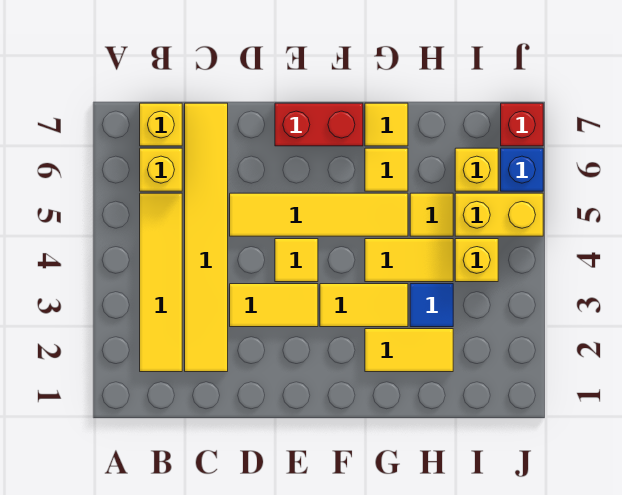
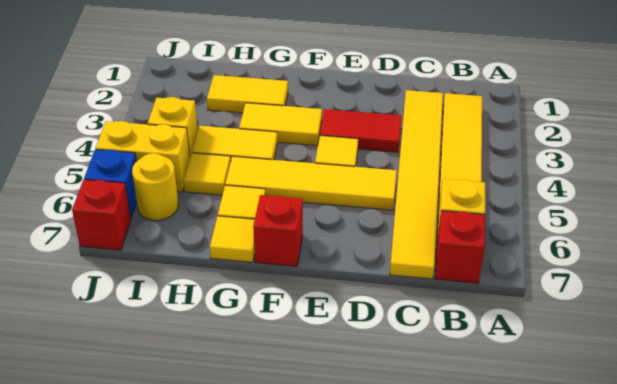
yellow brick B7 level 1 -> red brick B7 level 1
yellow tile D3:E3 level 1 -> red tile D3:E3 level 1
red brick E7:F7 level 1 -> red brick F7 level 1
blue tile H3 level 1 -> none
yellow brick I6 level 1 -> yellow round brick I6 level 1

